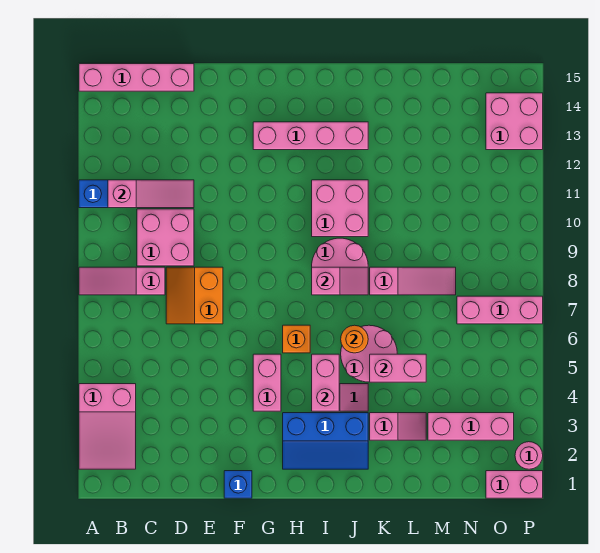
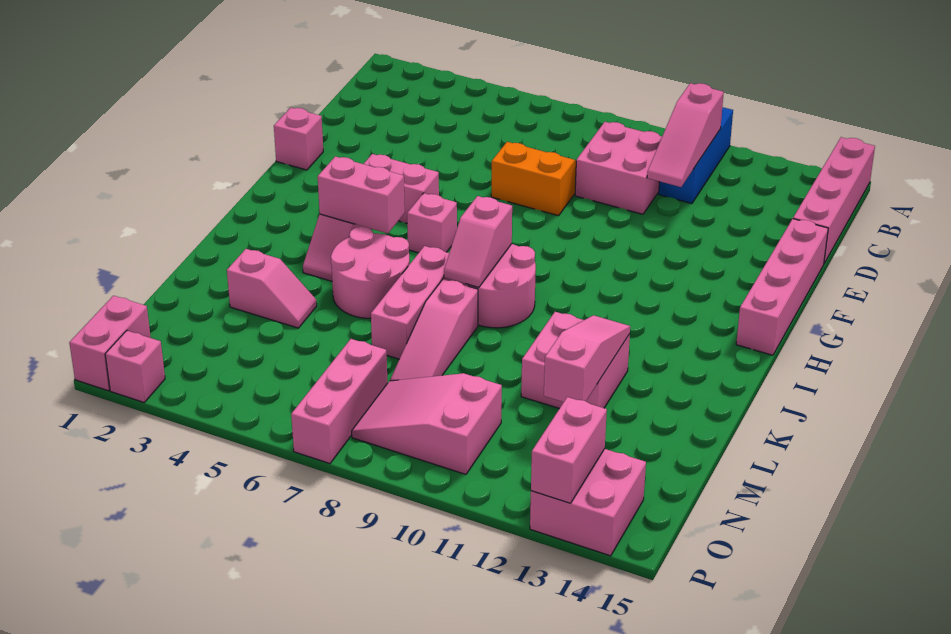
pink slope A2:B4 level 1 top 4 -> pink slope N8:O10 level 1 top 10
pink slope A8:C8 level 1 top C -> pink slope K12:M12 level 2 top M
blue brick F1 level 1 -> pink brick F1 level 1
pink brick G13:J13 level 1 -> pink brick E15:H15 level 1
blue slope H2:J3 level 1 top 3 -> none
orange brick H6 level 1 -> pink brick H6 level 1
pink brick I10:J11 level 1 -> pink brick K11:L12 level 1
orange round brick J6 level 2 -> none
pink slope K3:L3 level 1 top K -> pink slope L3:L4 level 1 top 3
pink brick K5:L5 level 2 -> pink brick O13:P13 level 2
pink brick M3:O3 level 1 -> pink brick J7:L7 level 1
pink round brick P2 level 1 -> pink brick P2 level 1

